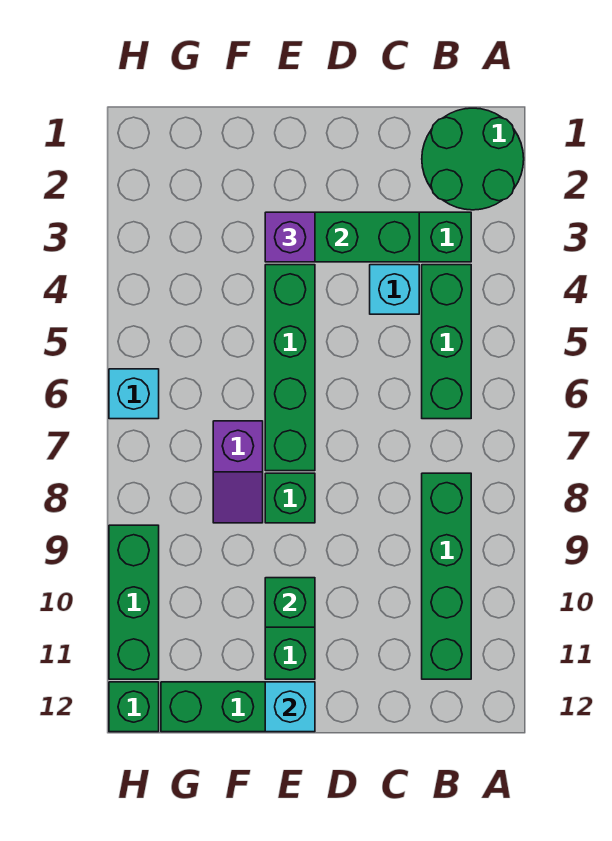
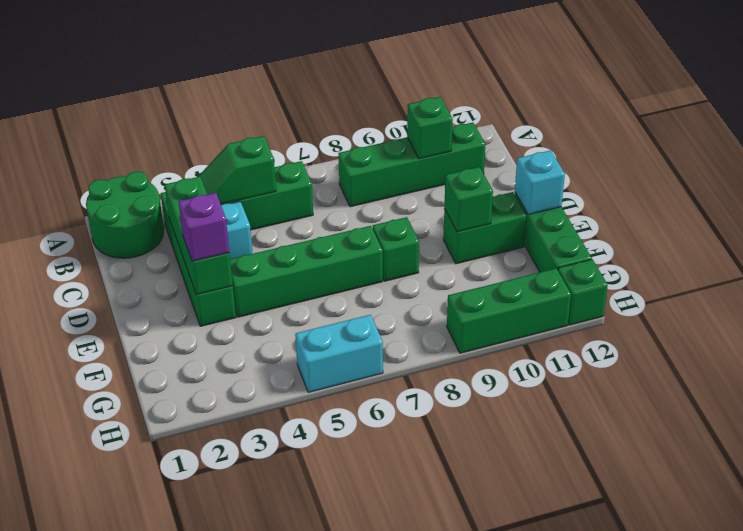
none -> green slope B4:B5 level 2 top 5
none -> green brick B10 level 2
purple slope F7:F8 level 1 top 7 -> none
cyan brick H6 level 1 -> cyan brick H5:H6 level 1

